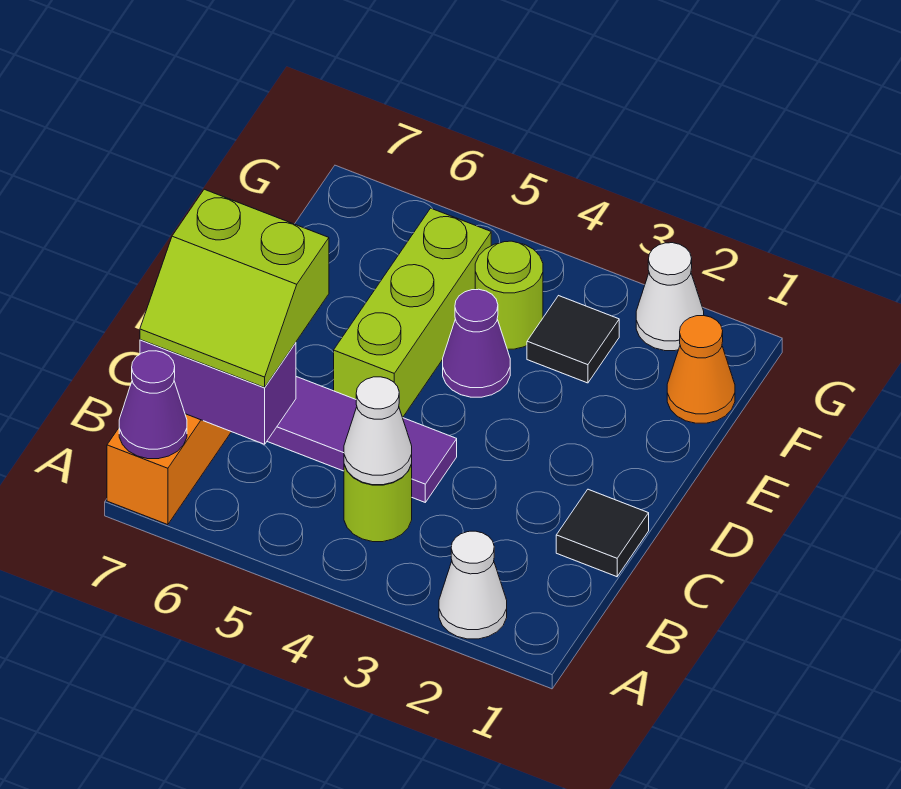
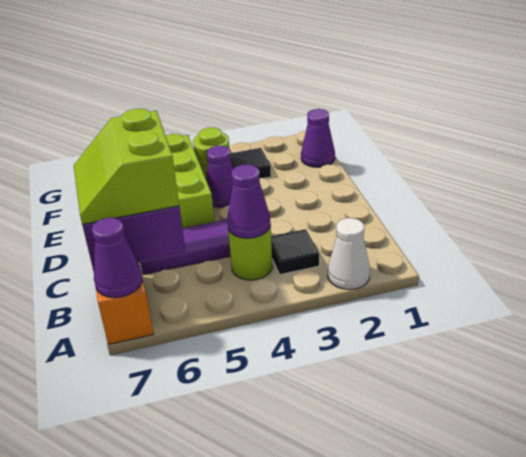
white cone B4 level 2 -> purple cone B4 level 2
lime slope B6:C7 level 3 top C -> lime slope B6:C7 level 3 top 6
black tile C1 level 1 -> black tile B3 level 1
orange cone F1 level 1 -> purple cone F1 level 1
white cone G2 level 1 -> none

